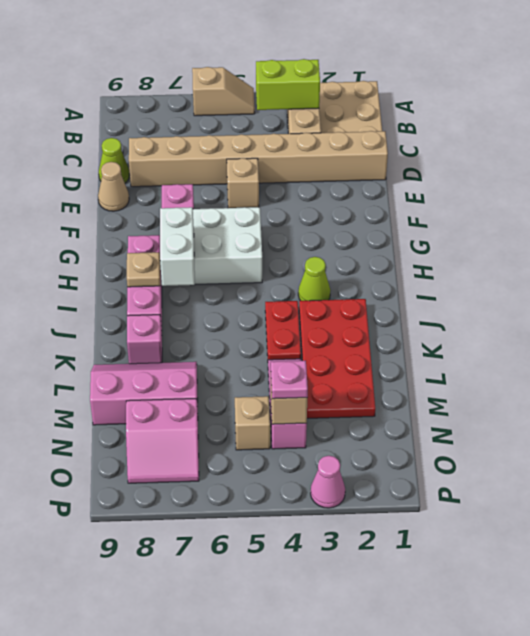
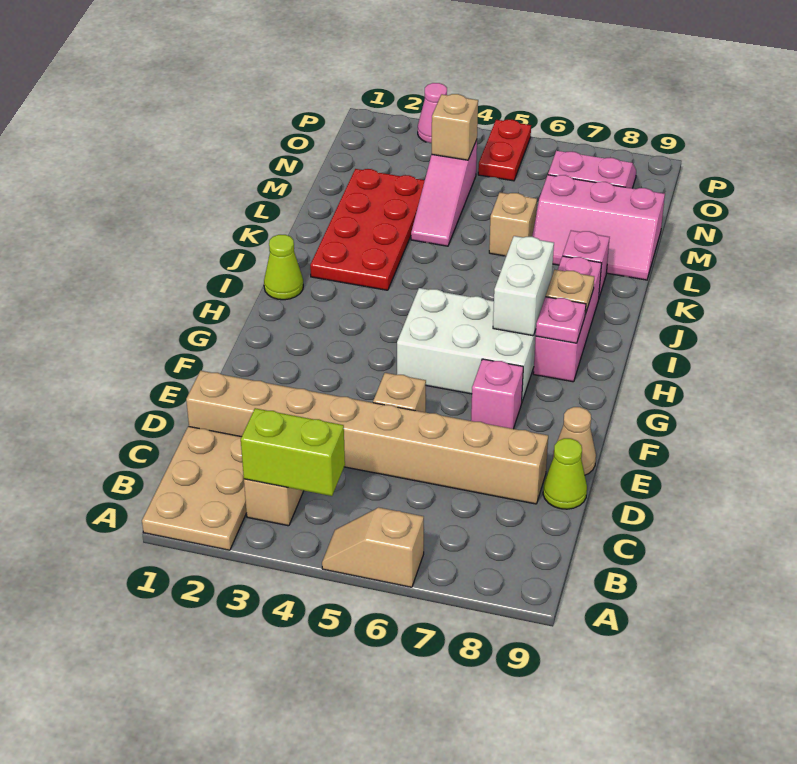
lime cone I3 level 1 -> lime cone I1 level 1
red plate J4:K4 level 1 -> red plate O5:P5 level 1
pink plate N4 level 3 -> pink plate H8 level 2
tan brick N5 level 1 -> tan brick L6 level 1

